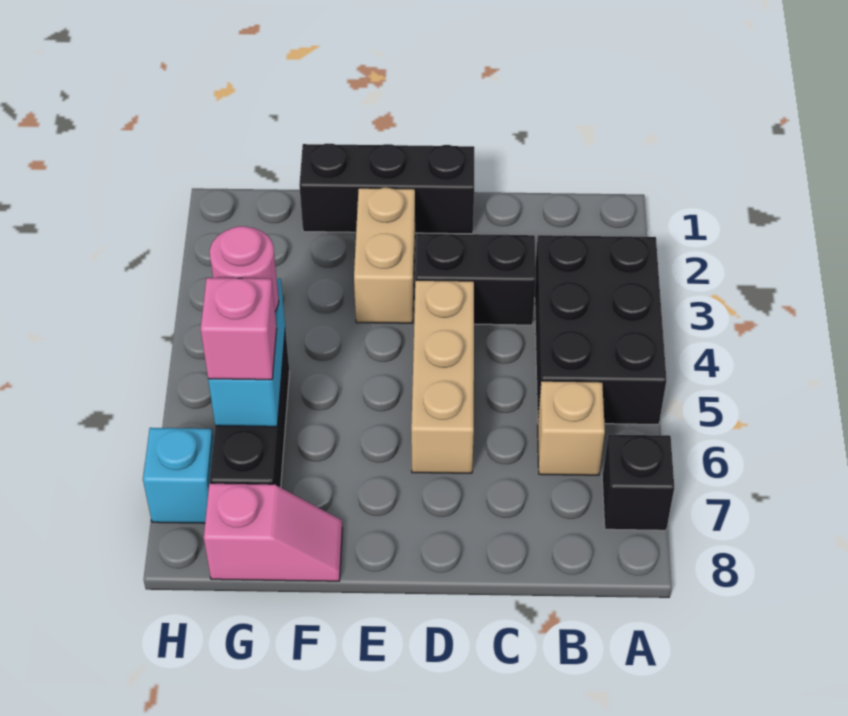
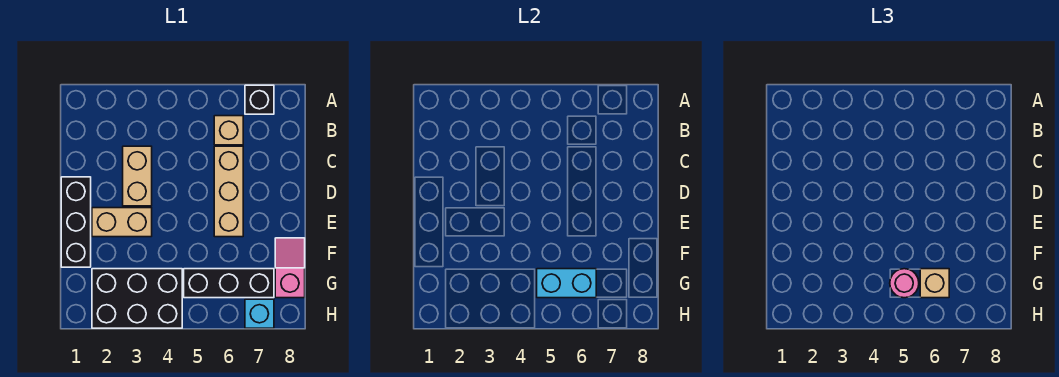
black brick A3:B5 level 1 -> black brick G2:H4 level 1
black brick C3:D3 level 1 -> tan brick C3:D3 level 1
tan brick D4:D6 level 1 -> tan brick C6:E6 level 1
pink brick G6 level 3 -> tan brick G6 level 3

